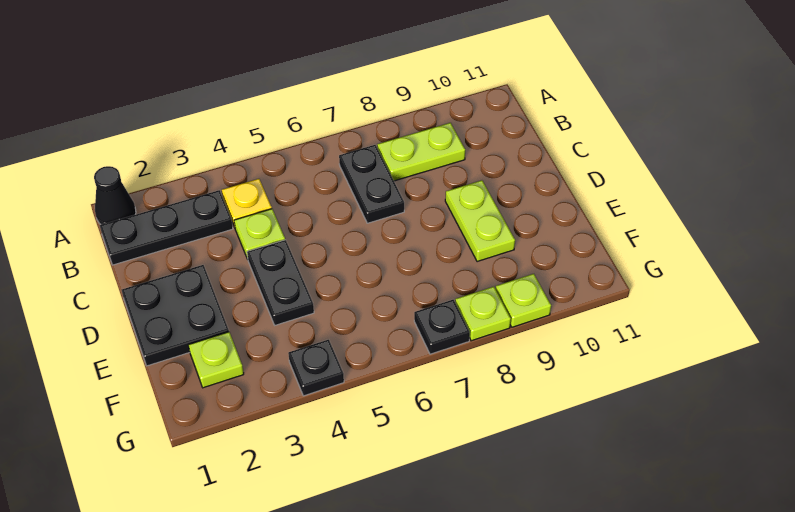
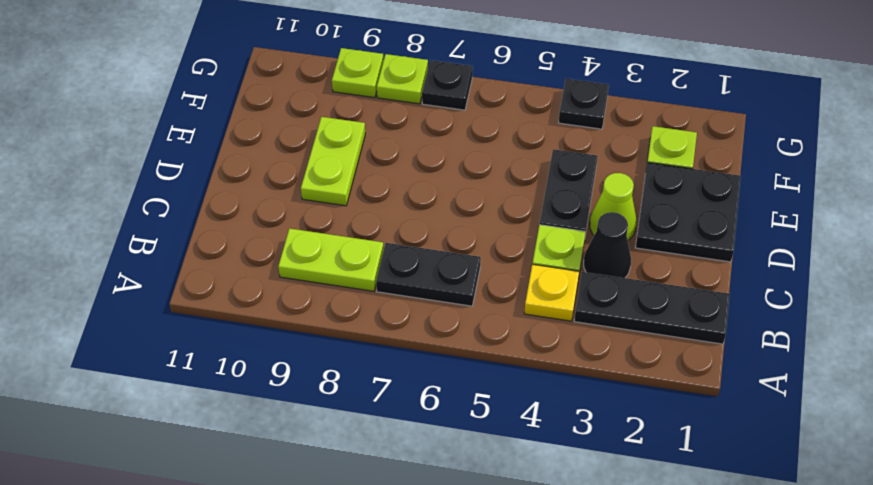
black cone A1 level 1 -> black cone C3 level 1
black plate B7:C7 level 1 -> black plate B6:B7 level 1
none -> lime cone D3 level 1

